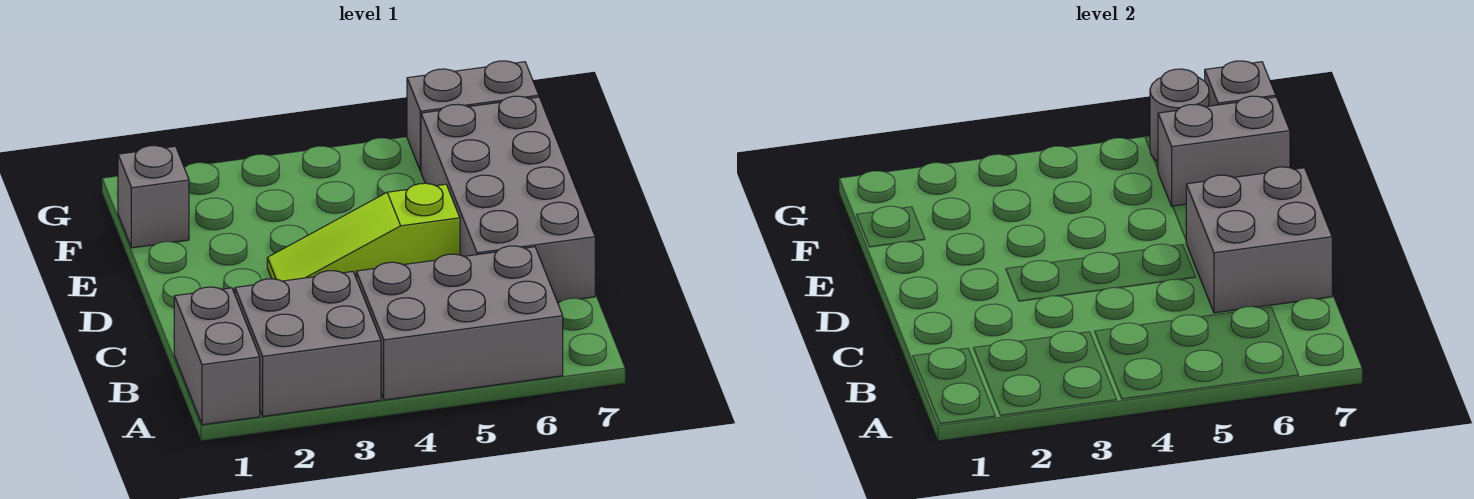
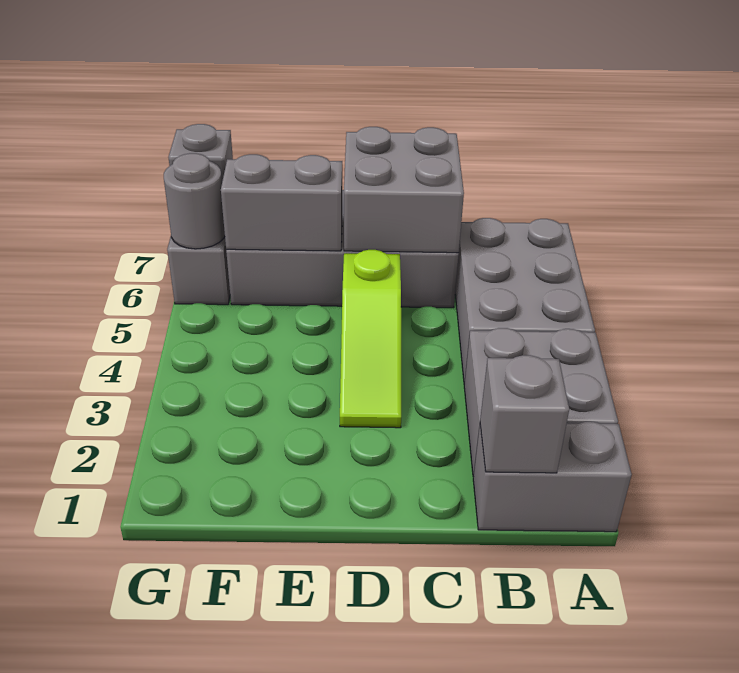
grey brick F1 level 1 -> grey brick B1 level 2
grey brick F6:F7 level 2 -> grey brick E6:F6 level 2

